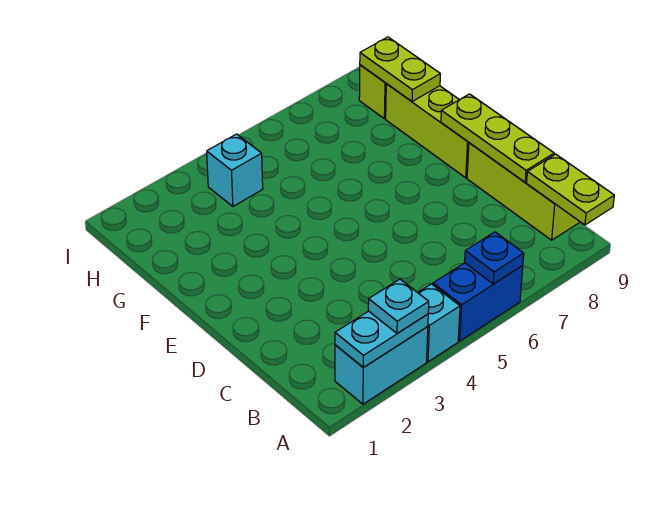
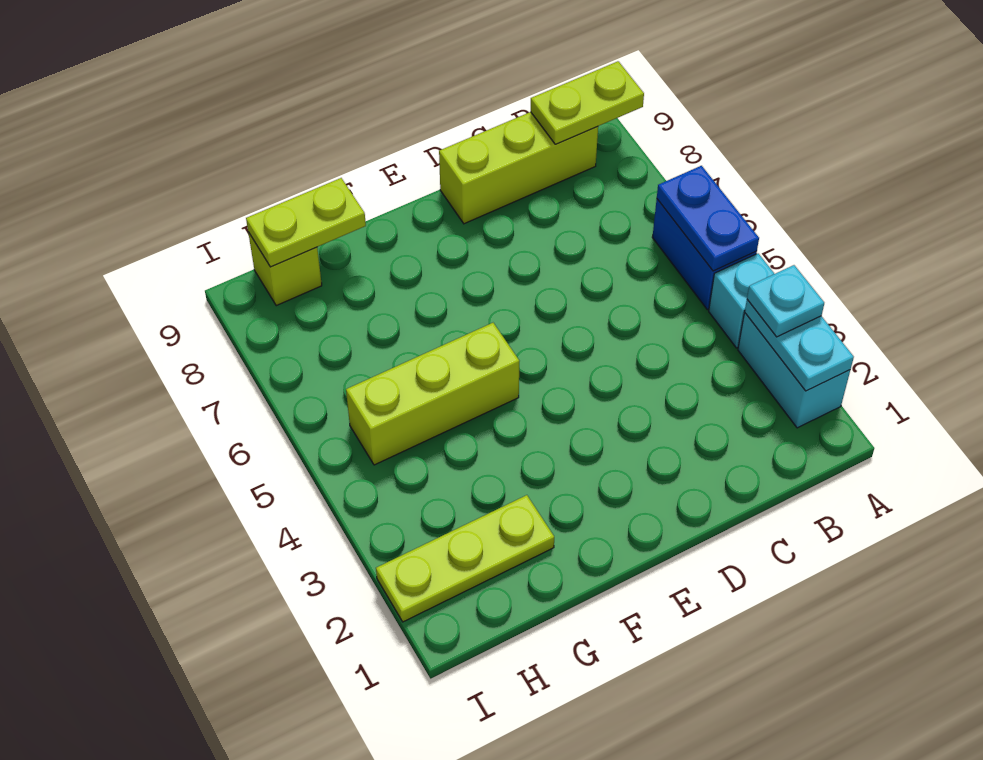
blue plate A6 level 2 -> blue plate A5:A6 level 2
lime plate C9:E9 level 2 -> lime plate G2:I2 level 1
lime brick E9:G9 level 1 -> lime brick F5:H5 level 1
cyan brick H4 level 1 -> none

